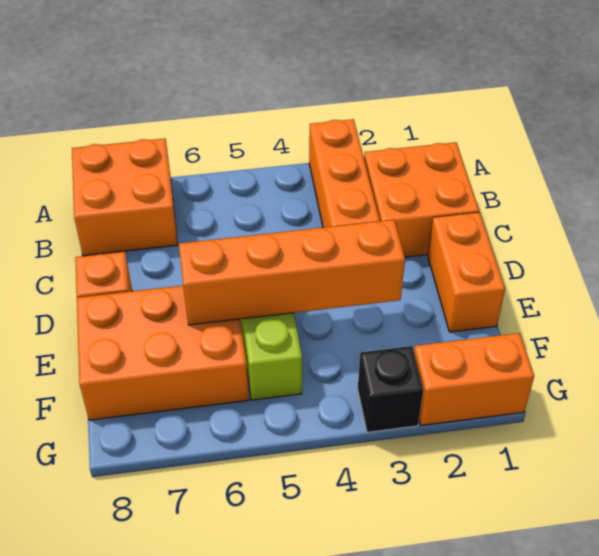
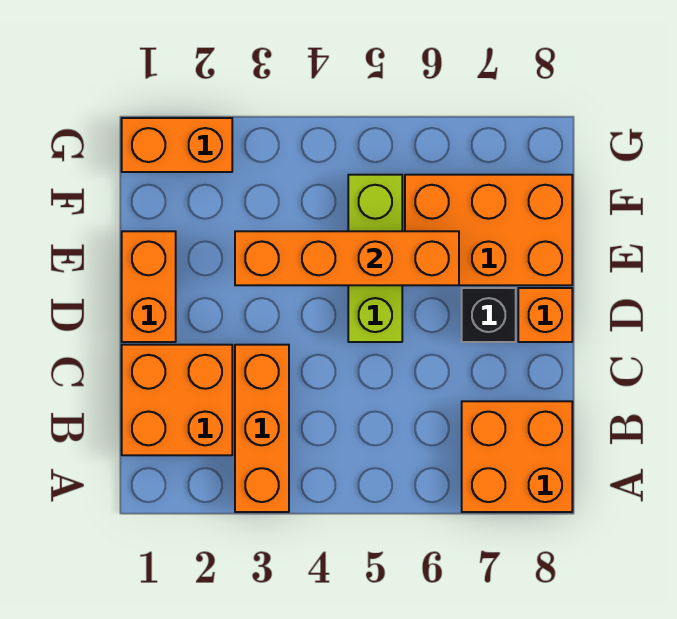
black brick G3 level 1 -> black brick D7 level 1

